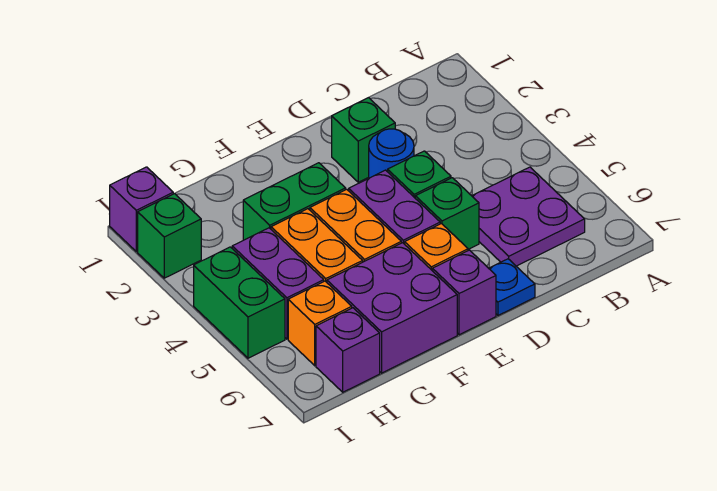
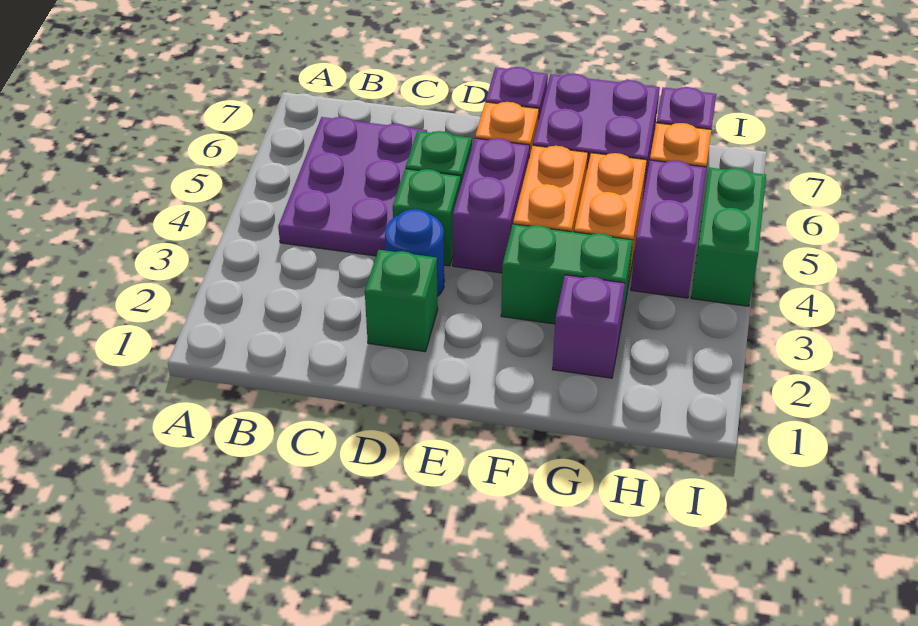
purple plate B5:C6 level 1 -> purple plate B4:C6 level 1
blue plate D7 level 1 -> none
purple brick I1 level 1 -> purple brick G2 level 1
green brick I2 level 1 -> none

